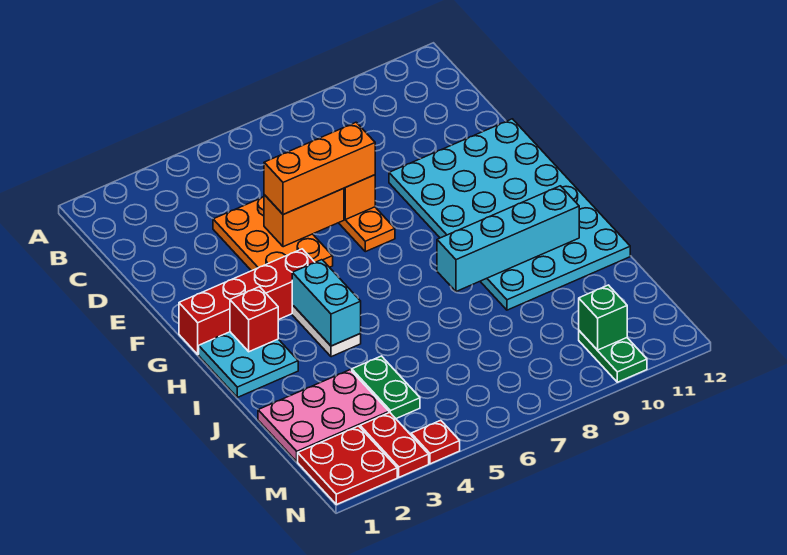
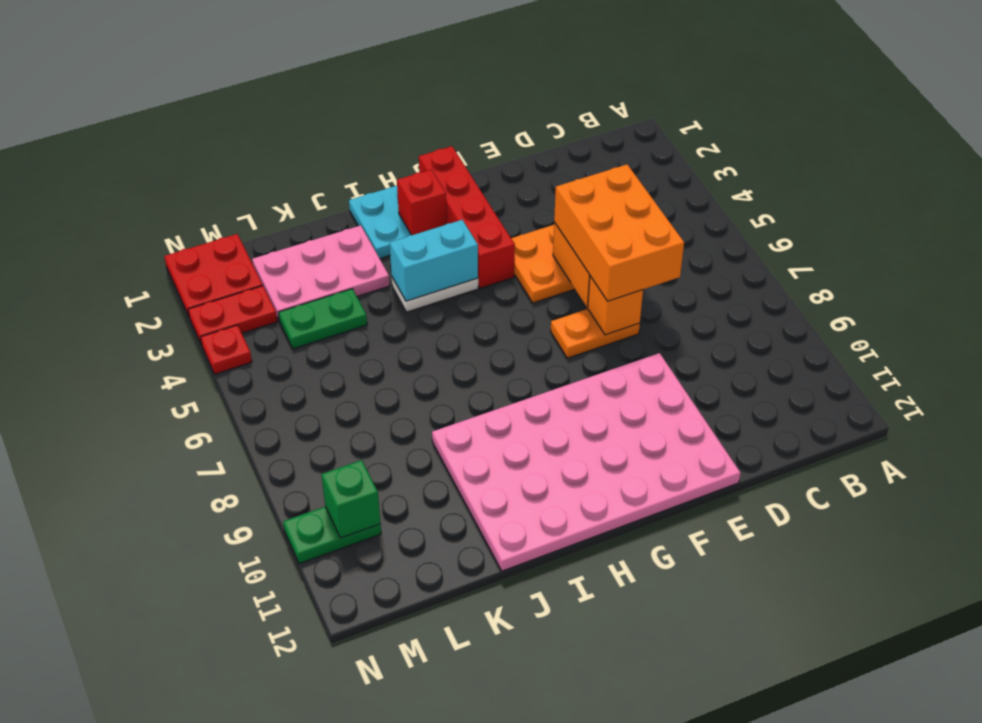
orange brick E5:E7 level 3 -> orange brick D5:E7 level 3
cyan plate E9:J12 level 1 -> pink plate E9:J12 level 1
cyan brick I8:I11 level 2 -> none
pink plate K1:L3 level 1 -> pink plate J2:L3 level 1

